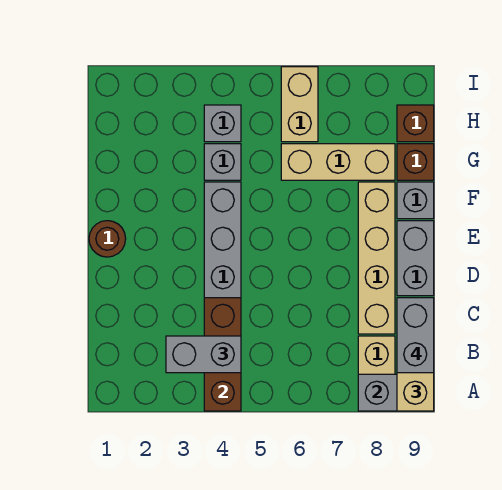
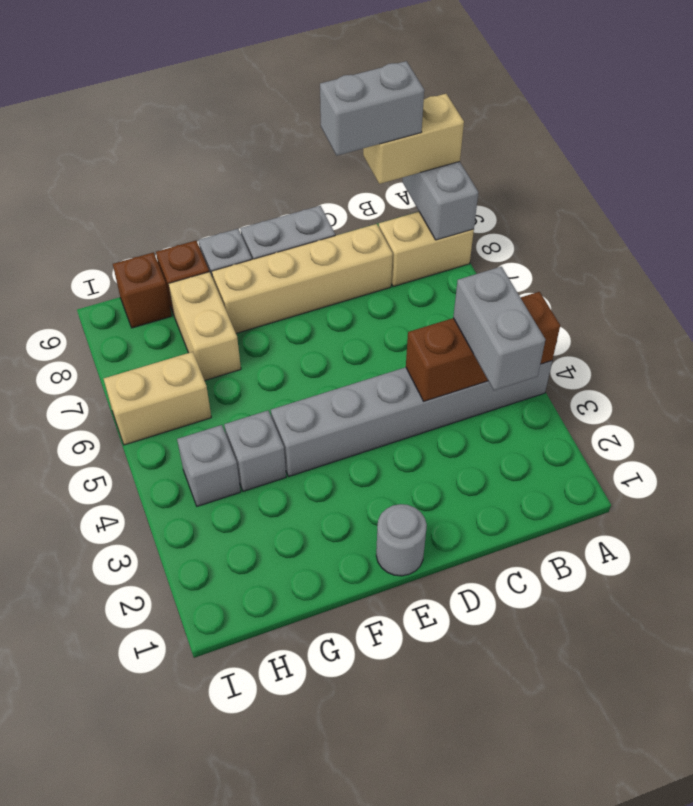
brown round brick E1 level 1 -> grey round brick E1 level 1
tan brick G6:G8 level 1 -> tan brick G7:G8 level 1

